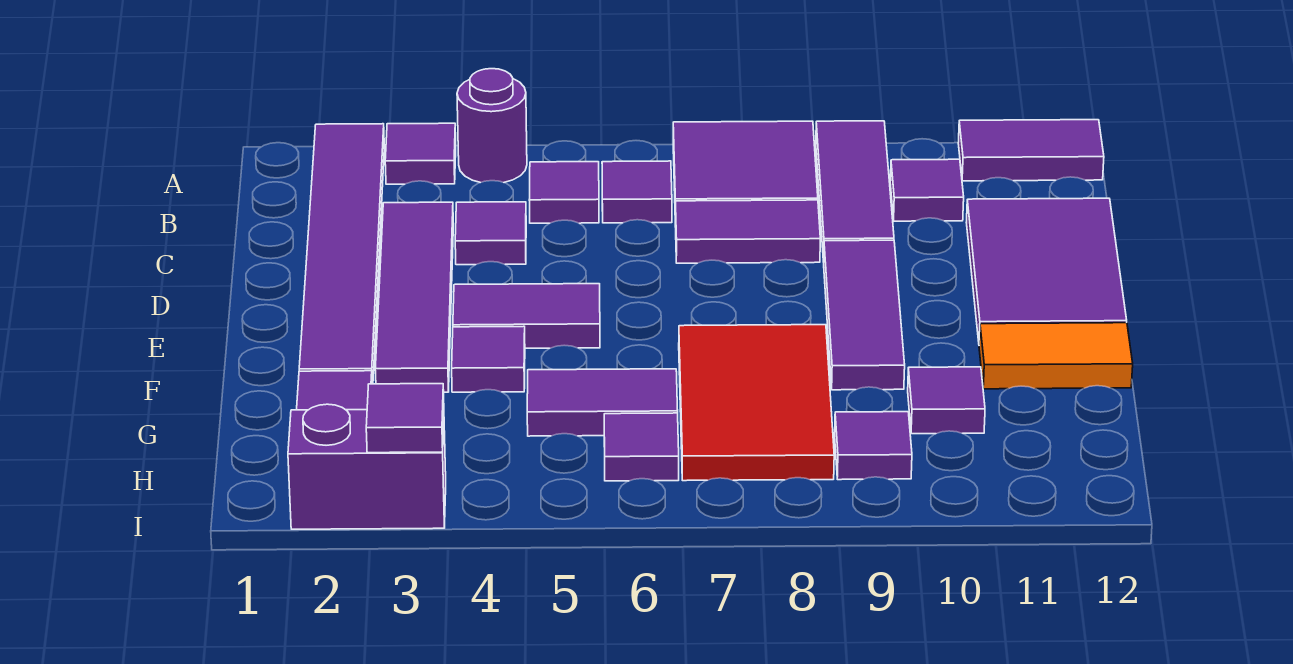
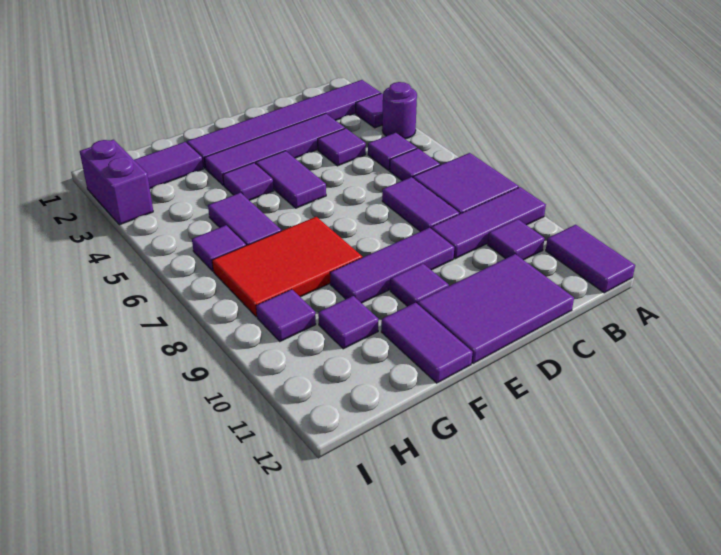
orange tile F11:F12 level 1 -> purple tile F11:F12 level 1
purple tile I3 level 2 -> purple tile E10 level 1

